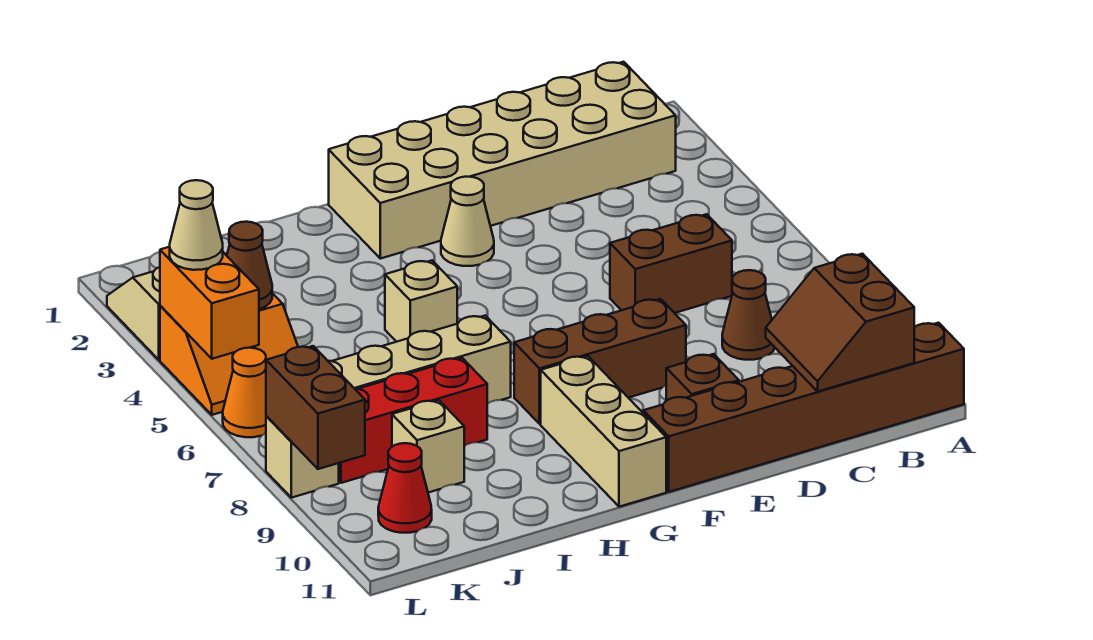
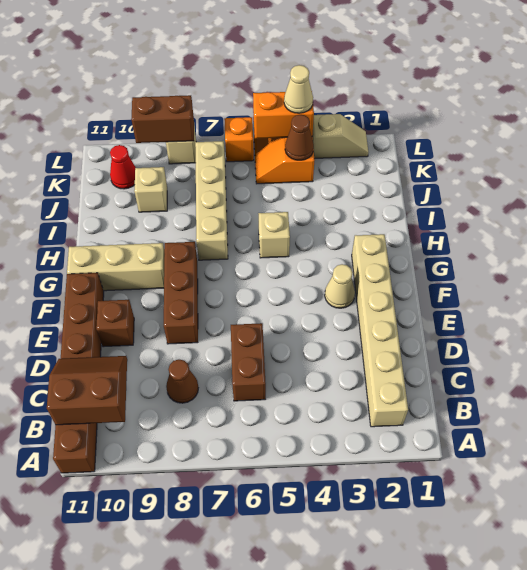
tan brick B1:G2 level 1 -> tan brick B2:G2 level 1
red brick I8:K8 level 1 -> none
orange cone L6 level 1 -> orange brick L6 level 1

